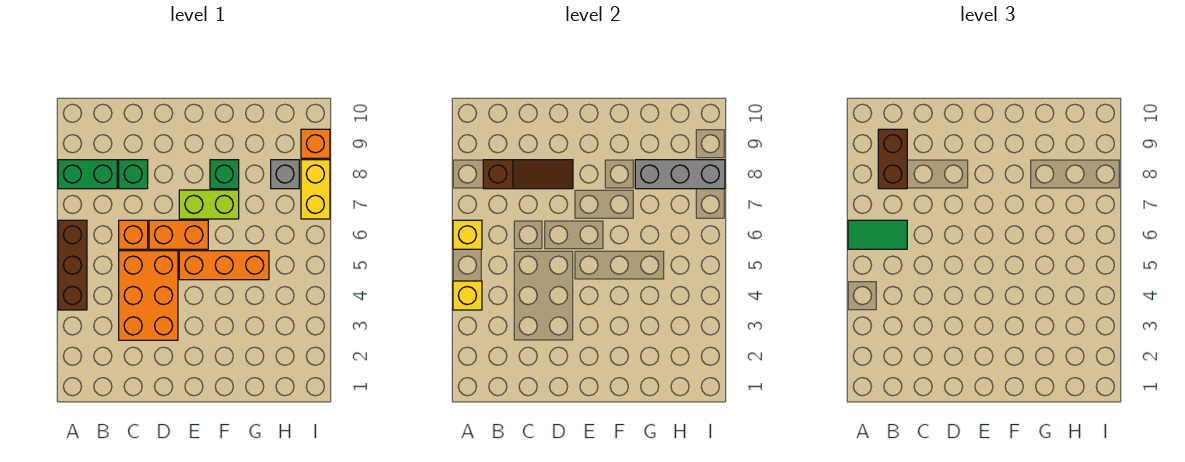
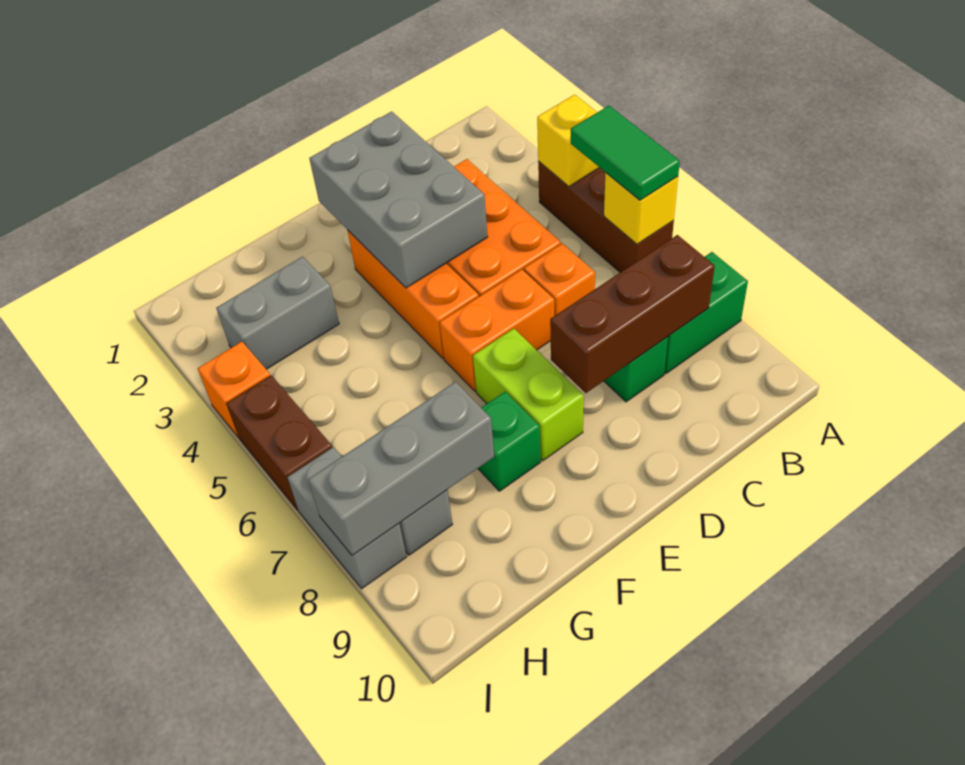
green tile A6:B6 level 3 -> green tile A5:A6 level 3
brown slope B8:D8 level 2 top B -> brown brick B8:D8 level 2
brown brick B8:B9 level 3 -> brown brick I5:I6 level 1
none -> grey brick D2:E4 level 2
orange brick E5:G5 level 1 -> orange brick E3:E5 level 1
lime brick E7:F7 level 1 -> lime brick E7:E8 level 1
none -> grey brick G3:H3 level 1
yellow brick I7:I8 level 1 -> grey brick I7:I8 level 1
orange brick I9 level 1 -> orange brick I4 level 1

